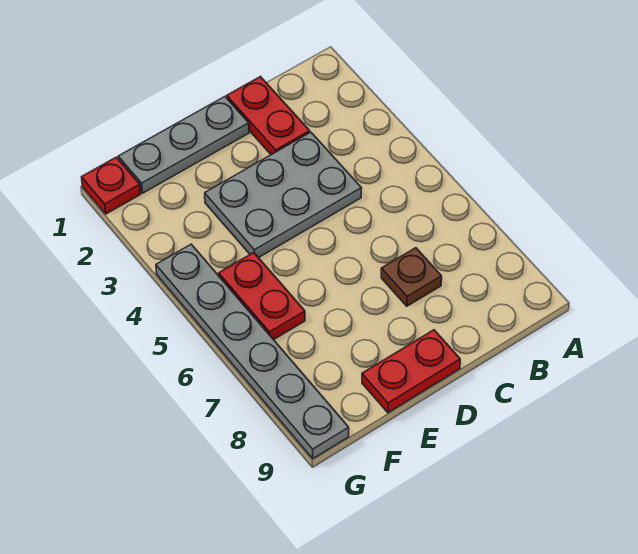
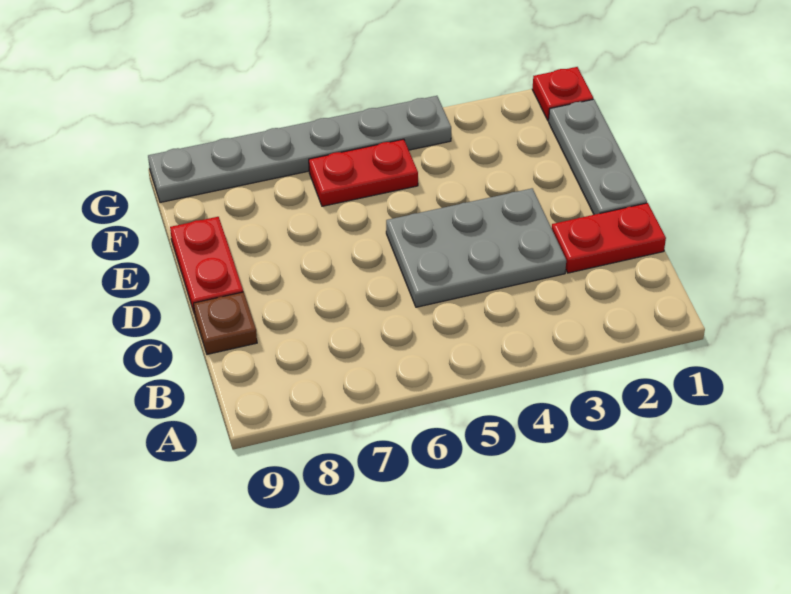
grey plate C3:E4 level 1 -> grey plate C3:D5 level 1
brown plate C7 level 1 -> brown plate C9 level 1

